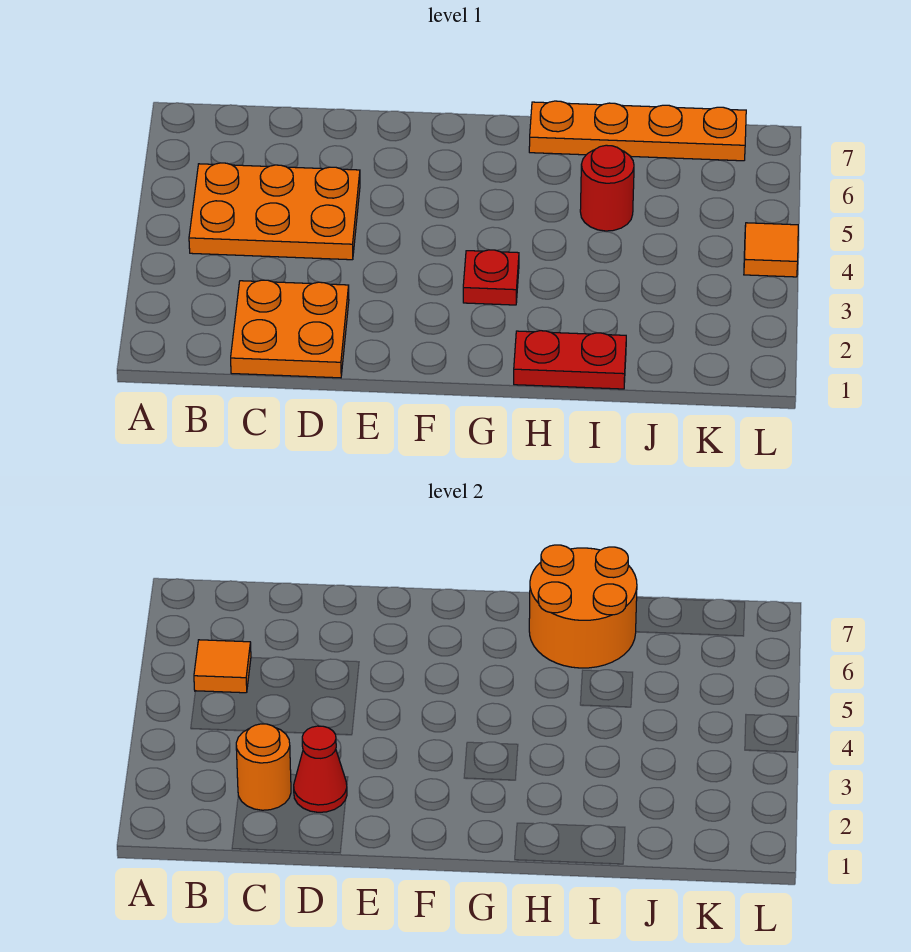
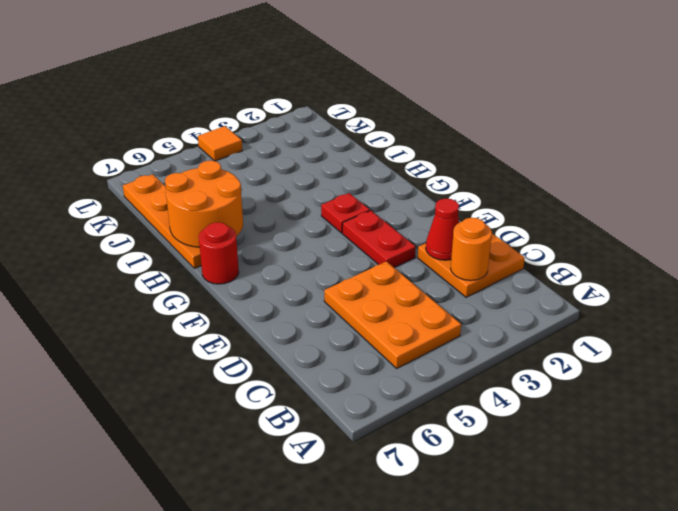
orange tile B5 level 2 -> none
red plate H1:I1 level 1 -> red plate E3:F3 level 1
red round brick I5 level 1 -> red round brick G7 level 1

